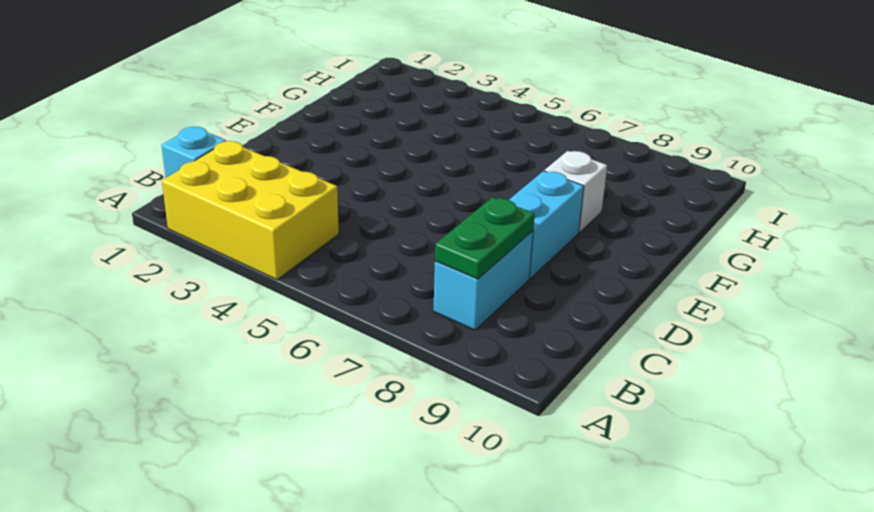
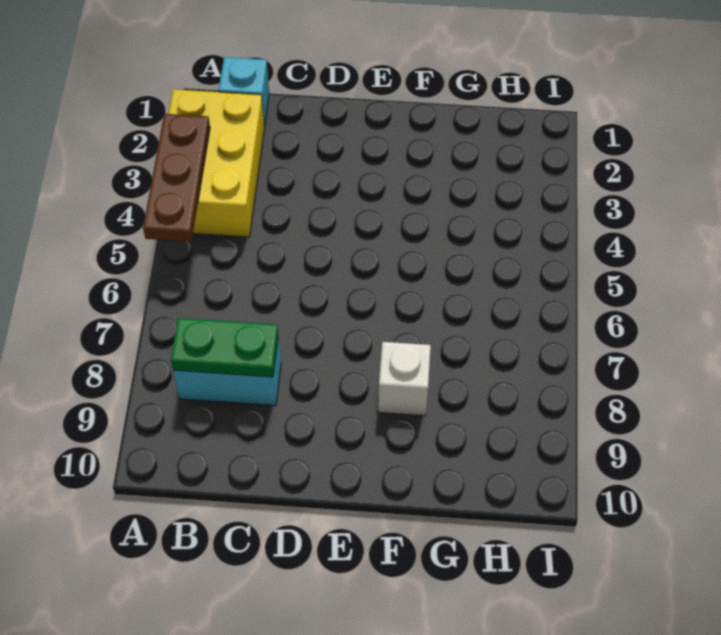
none -> brown plate A3:A5 level 2
cyan brick D8:E8 level 1 -> none

